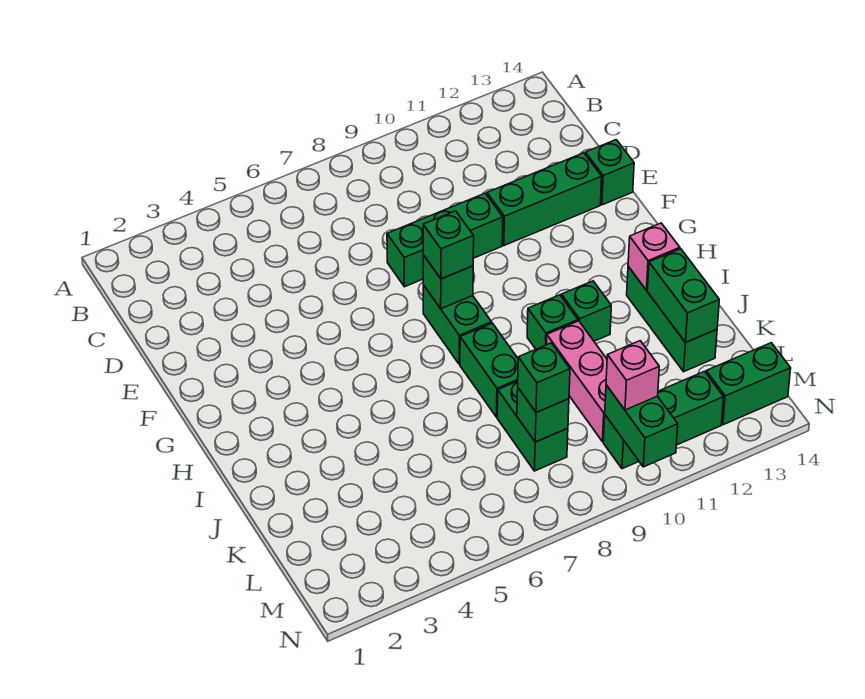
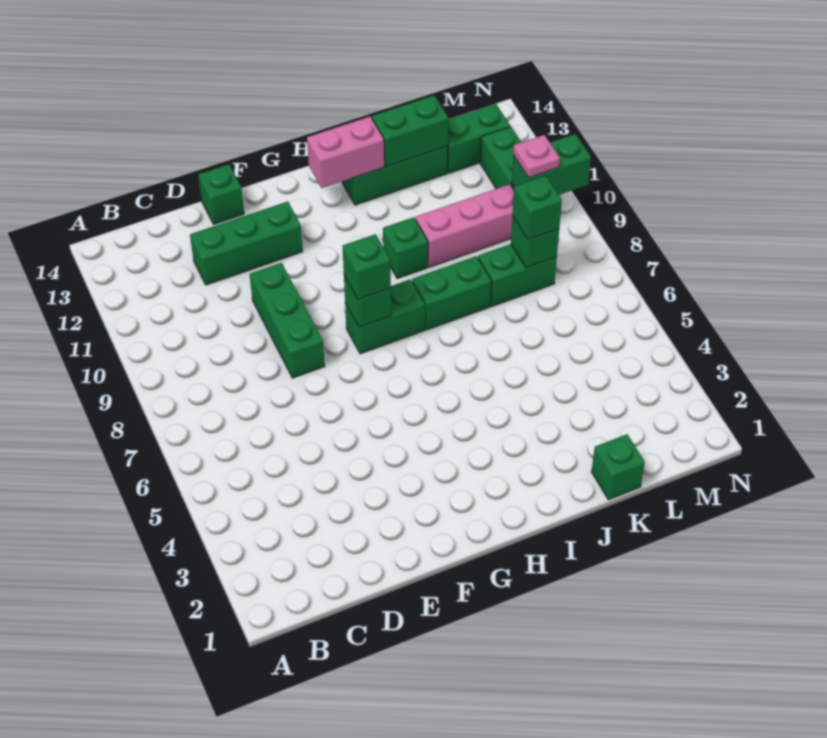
green brick E11:E13 level 1 -> green brick D12:F12 level 1
green brick I11 level 1 -> green brick K1 level 1
pink brick I13 level 2 -> pink brick H13:I13 level 2
pink brick M10 level 3 -> pink plate M10 level 3
green brick M13:M14 level 1 -> green brick L13:M13 level 1

